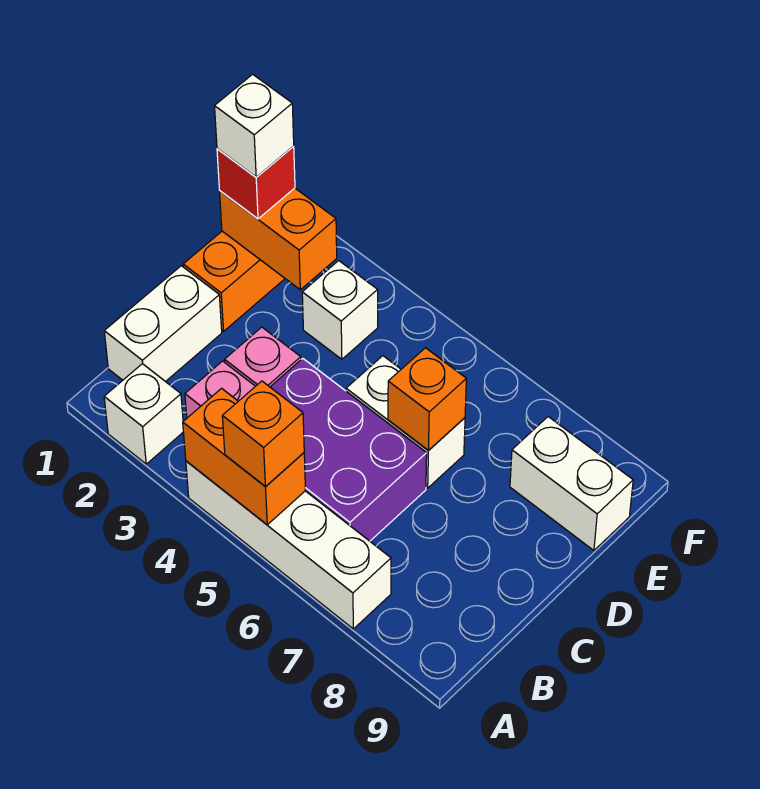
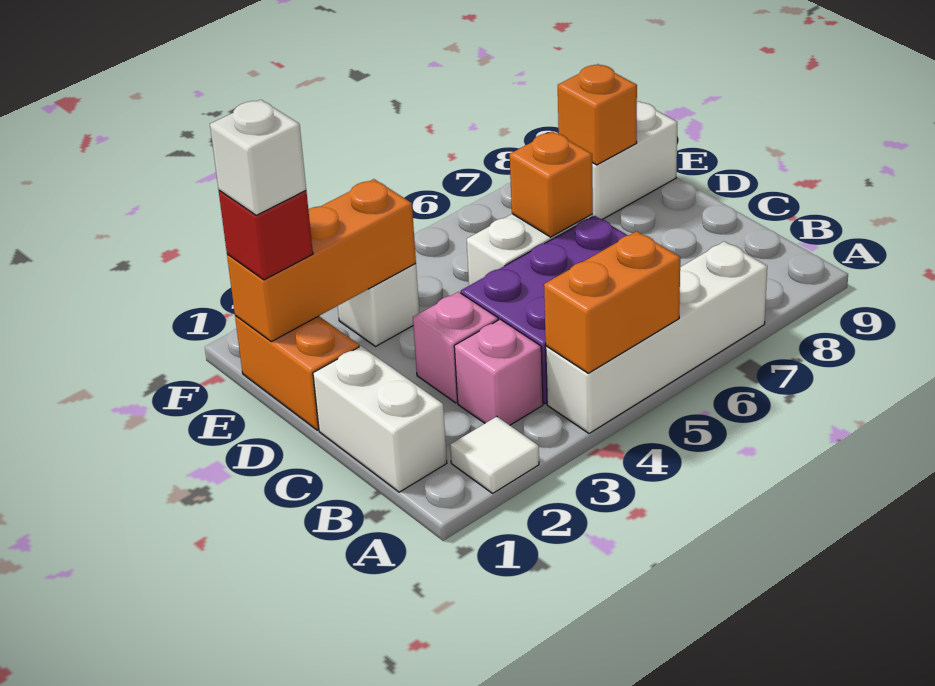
white brick A2 level 1 -> white tile A2 level 1
orange brick A5 level 3 -> orange brick E8 level 2
orange brick E1:E2 level 2 -> orange brick E1:E3 level 2

